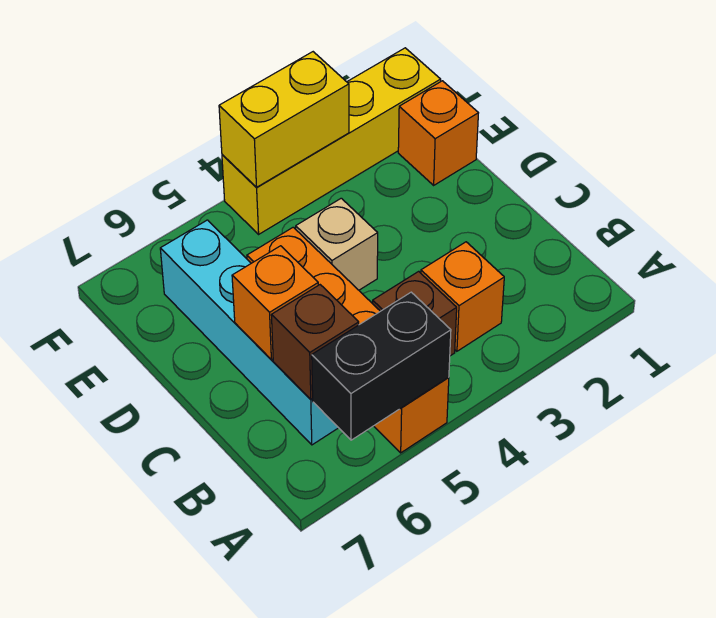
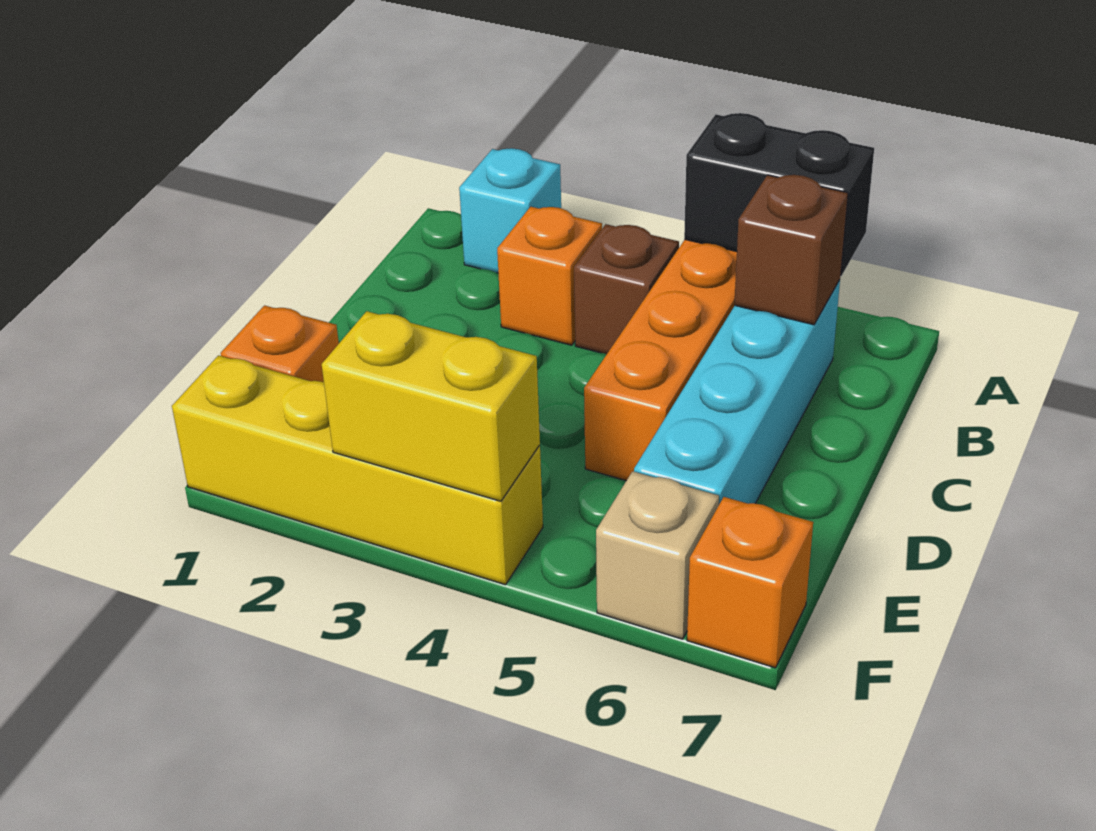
none -> cyan brick A2 level 1
orange brick C6 level 2 -> orange brick F7 level 1
tan brick D4 level 1 -> tan brick F6 level 1

